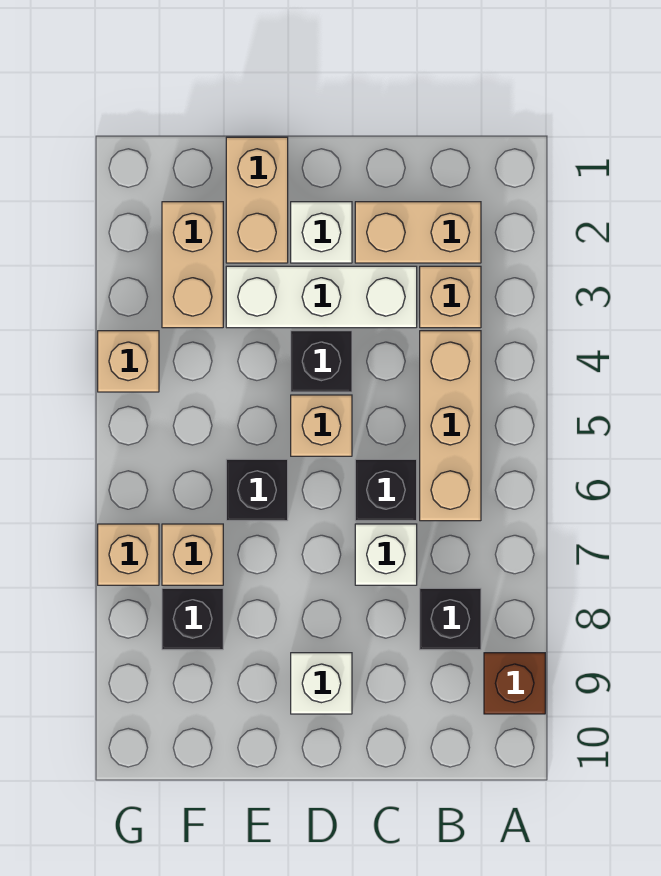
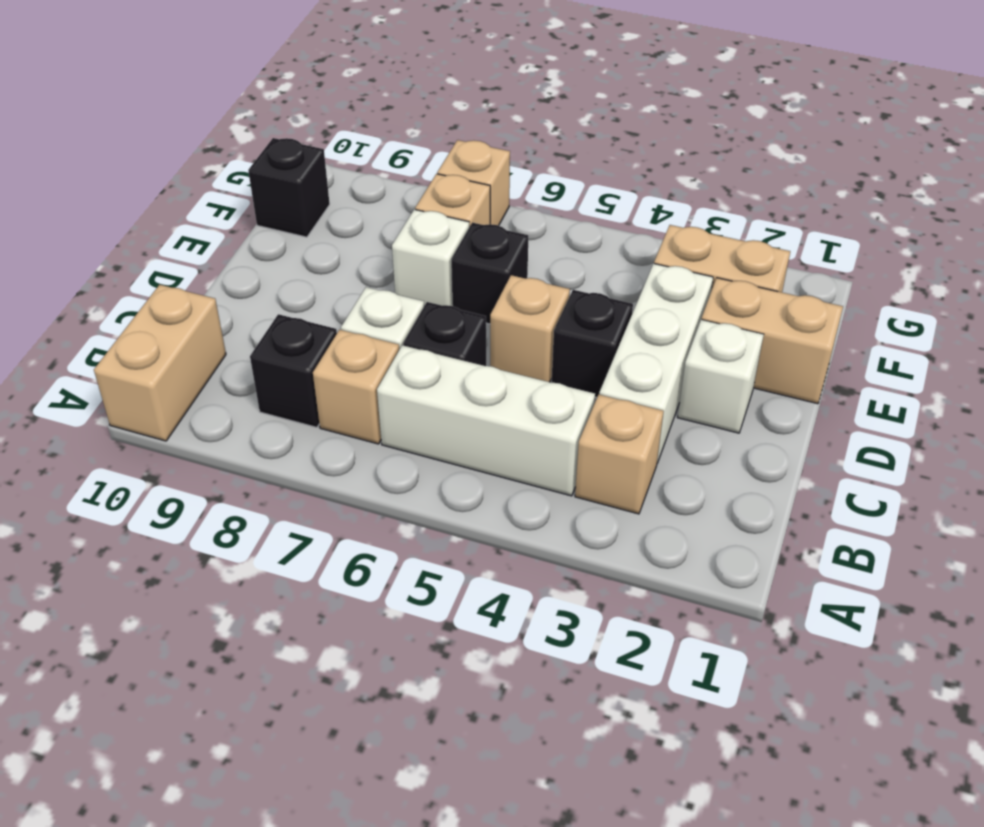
brown brick A9 level 1 -> none
tan brick B2:C2 level 1 -> tan brick A10:B10 level 1
tan brick B4:B6 level 1 -> white brick B4:B6 level 1
white brick D9 level 1 -> white brick E7 level 1
black brick F8 level 1 -> black brick F10 level 1
tan brick G4 level 1 -> tan brick B7 level 1

